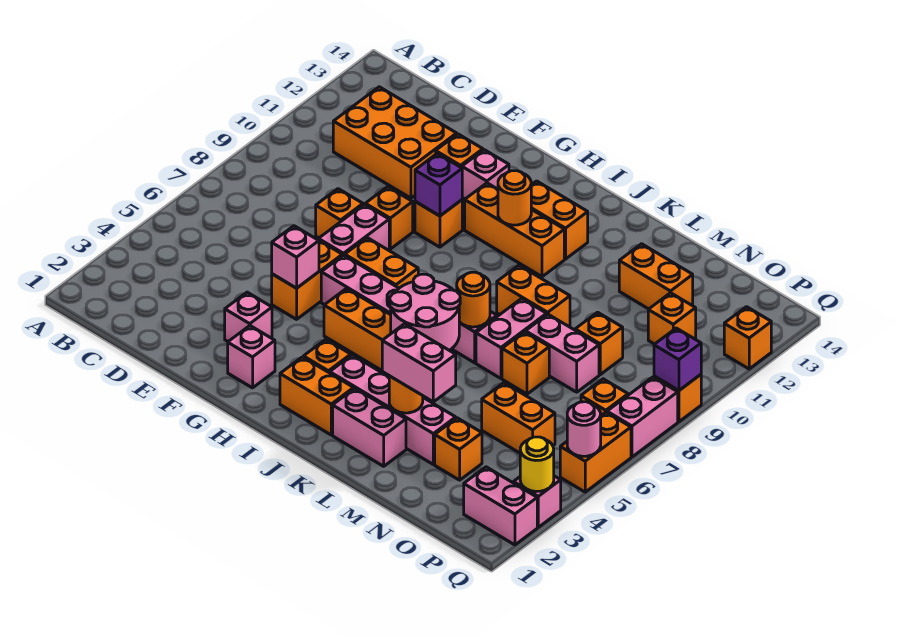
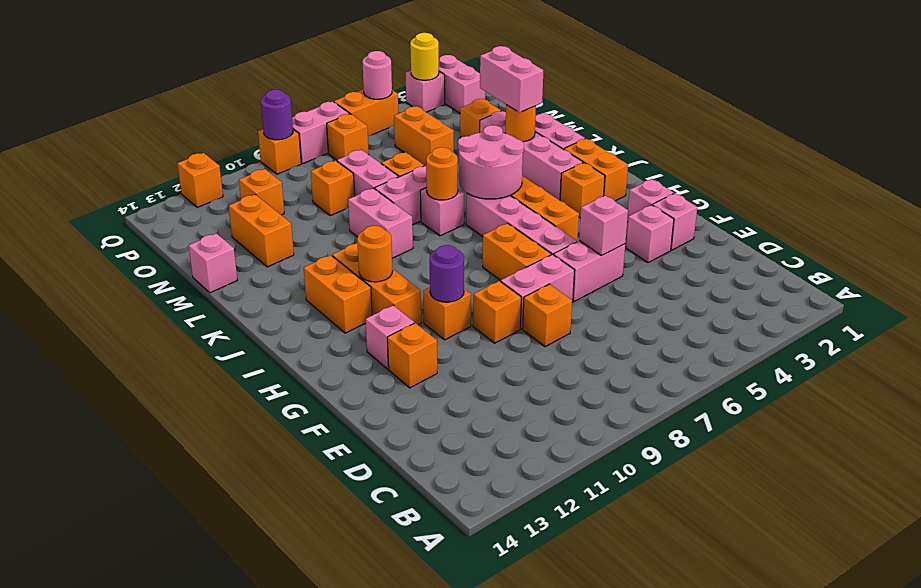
orange brick C11:E12 level 1 -> none
none -> pink brick F2 level 1
orange brick F5:F6 level 1 -> pink brick F5:F6 level 1
purple brick G10 level 2 -> purple round brick G10 level 2
orange brick K9:L9 level 1 -> pink brick K9:L9 level 1
none -> pink brick M14 level 1
purple brick Q9 level 2 -> purple round brick Q9 level 2

